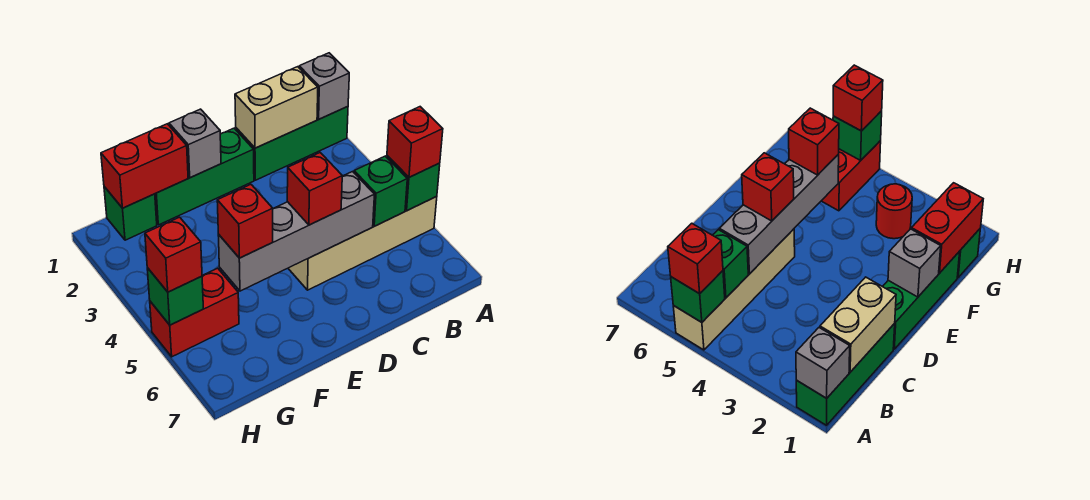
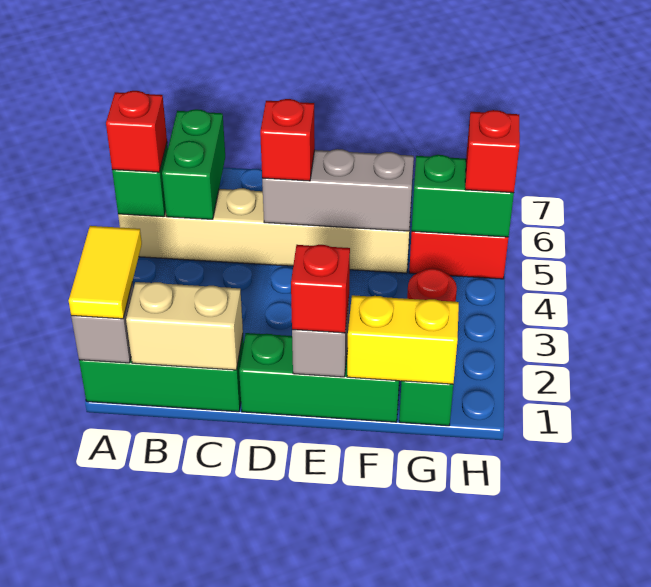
none -> yellow tile A1:A2 level 3
tan brick A5:D5 level 1 -> tan brick A5:F5 level 1
green brick B5 level 2 -> green brick B5:B6 level 2
grey brick C5:F5 level 2 -> grey brick D5:F5 level 2
red brick F1:G1 level 2 -> yellow brick F1:G1 level 2
red brick F5 level 3 -> red brick E1 level 3
green brick H5 level 2 -> green brick G5:H5 level 2

